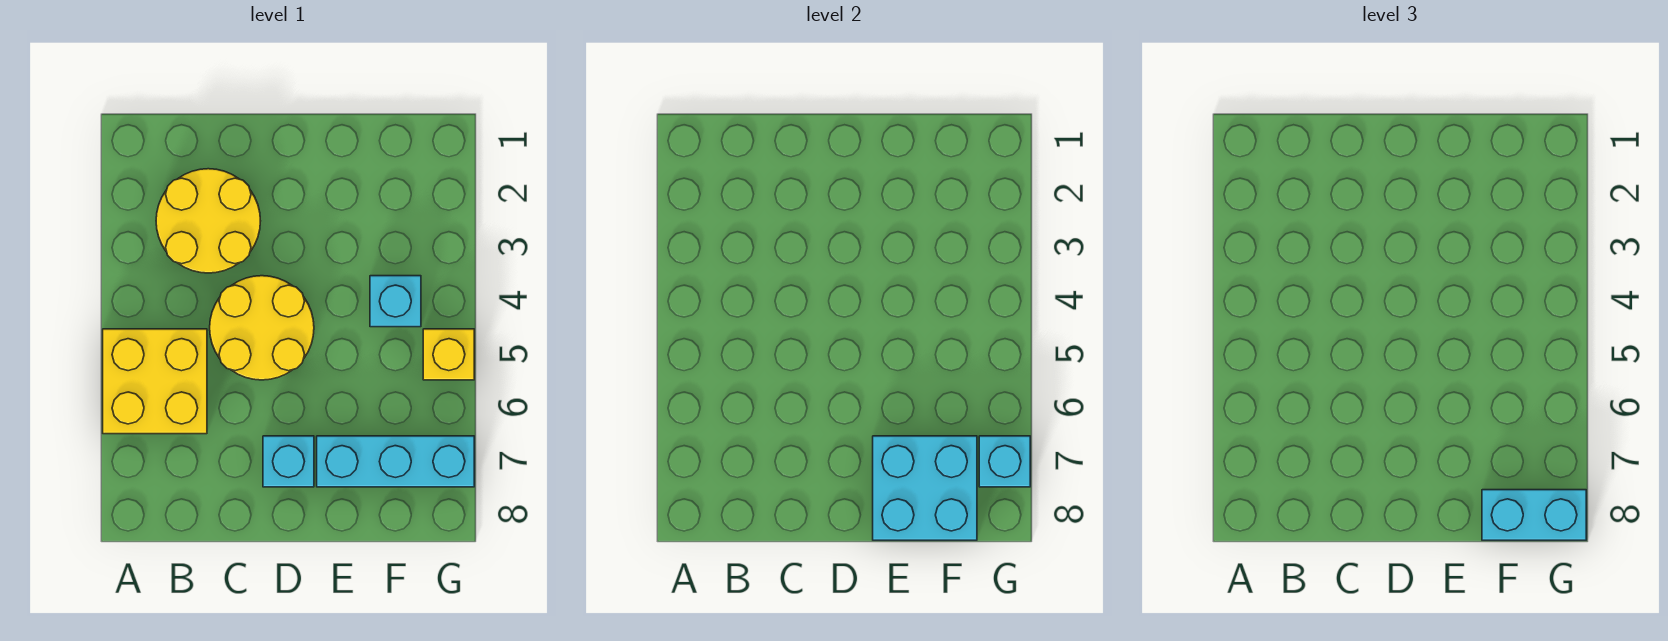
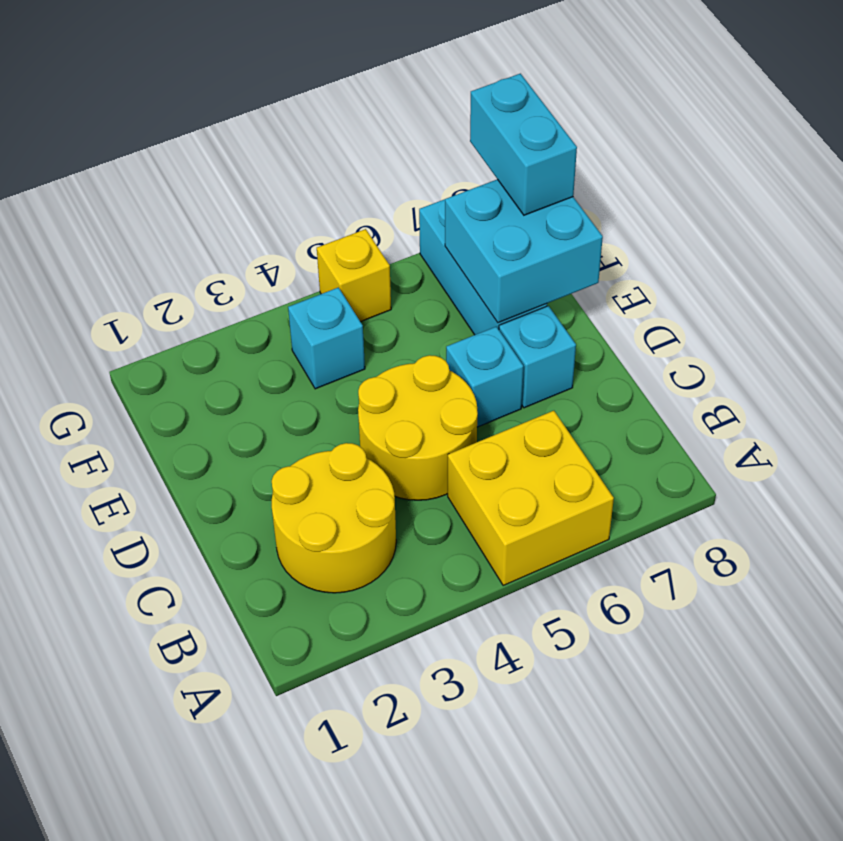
cyan brick G7 level 2 -> cyan brick D6 level 1

